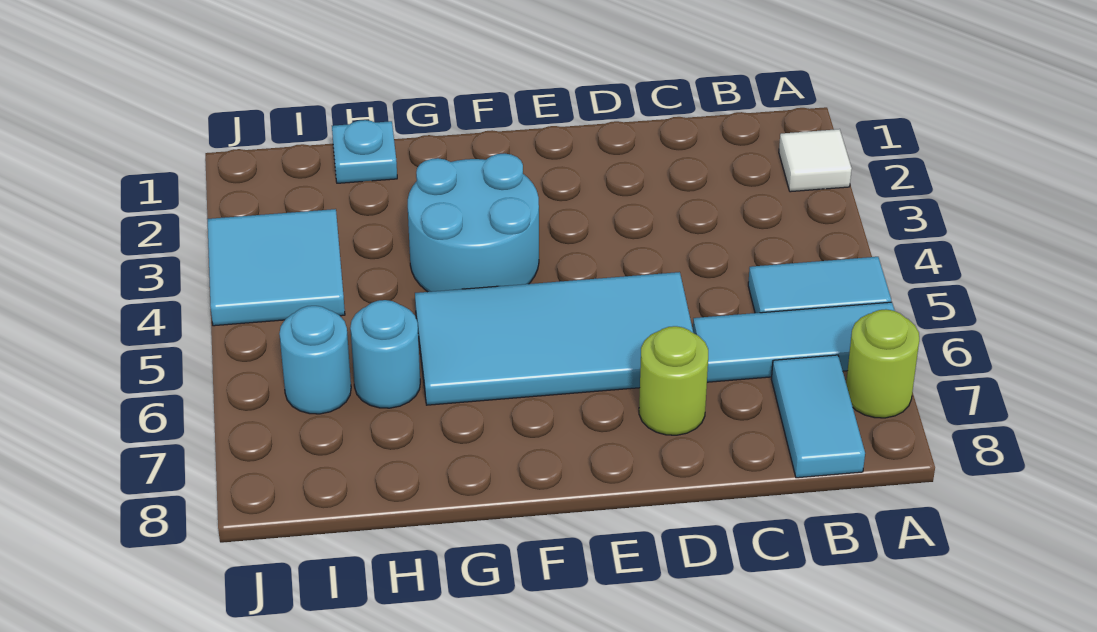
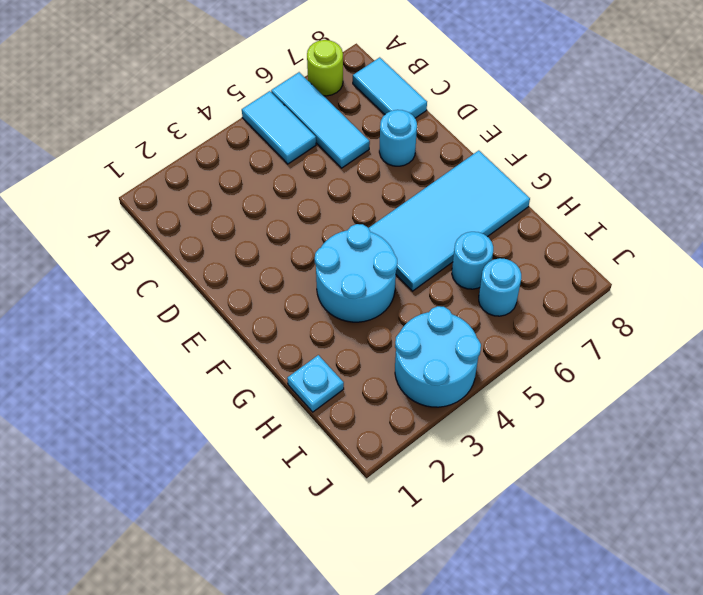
white tile A2 level 1 -> none
cyan tile B7:B8 level 1 -> cyan tile B8:C8 level 1
cyan tile D5:G6 level 1 -> cyan tile F5:G8 level 1
lime round brick D7 level 1 -> cyan round brick D7 level 1
cyan tile I3:J4 level 1 -> cyan round brick I3:J4 level 1

